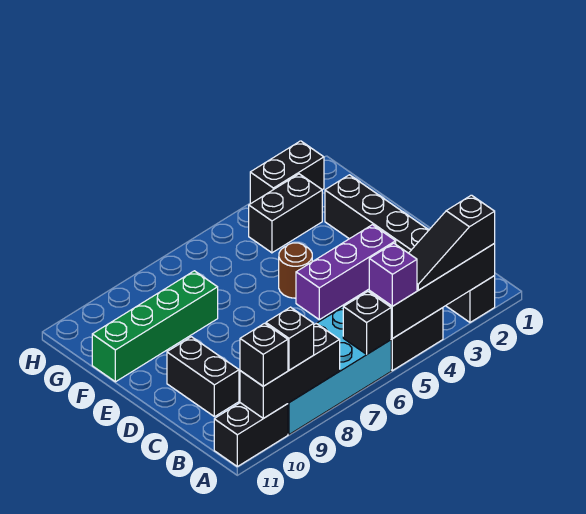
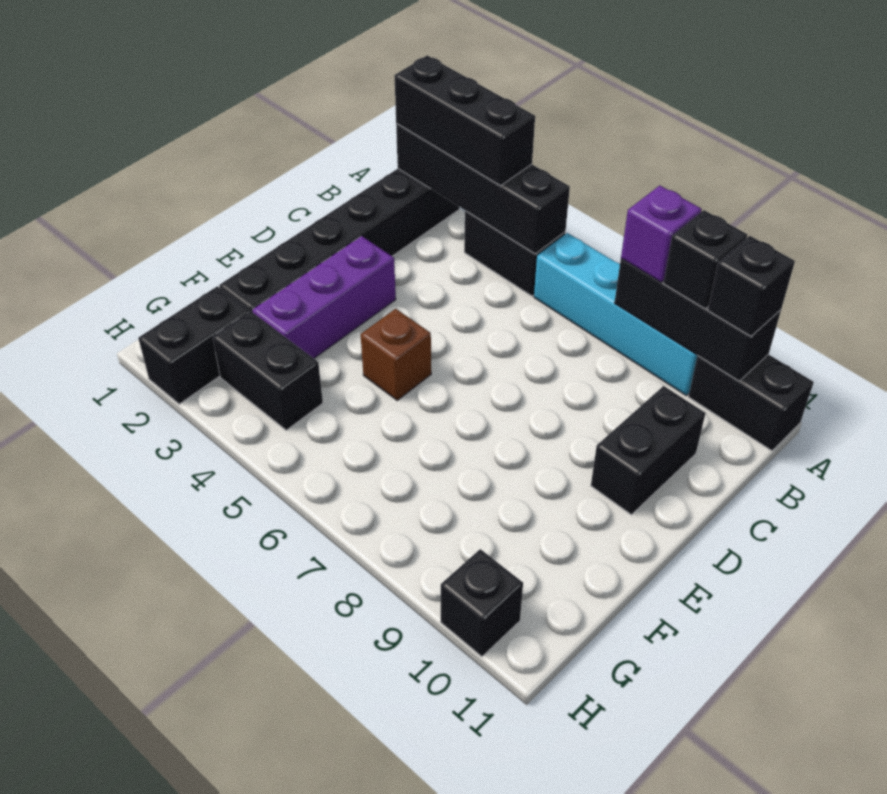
black slope A2:A4 level 3 top 2 -> black brick A2:A4 level 3
purple brick A5 level 3 -> purple brick A8 level 3
cyan brick A6:B9 level 1 -> cyan brick A6:A9 level 1
black brick A6 level 2 -> black brick H10 level 1
purple brick D3:D5 level 1 -> purple brick D3:F3 level 1
brown round brick E5 level 1 -> brown brick E5 level 1
green brick F8:F11 level 1 -> none
black brick H2:H3 level 1 -> black brick G2:H2 level 1

